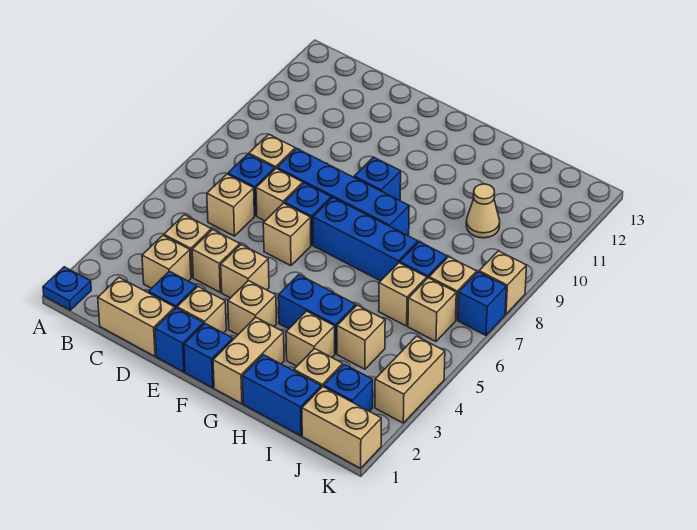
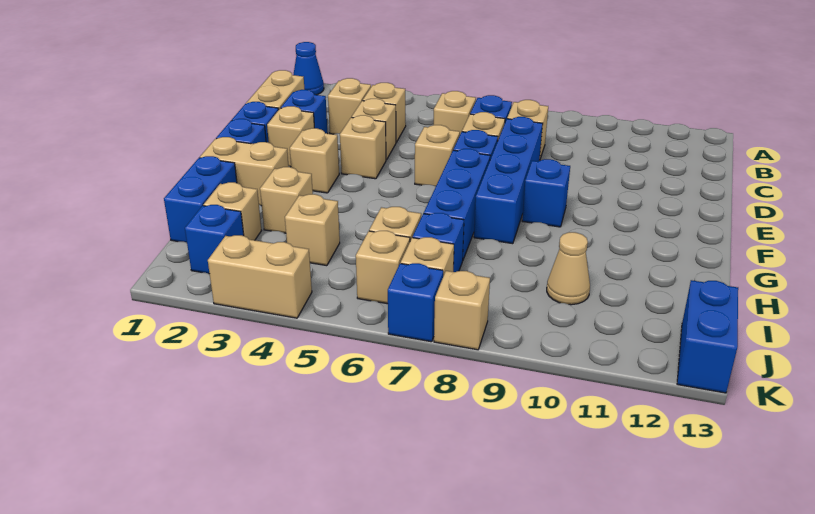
blue plate A1 level 1 -> blue cone A1 level 1
blue brick G4:H4 level 1 -> blue brick J13:K13 level 1
tan brick J1:K1 level 1 -> none

